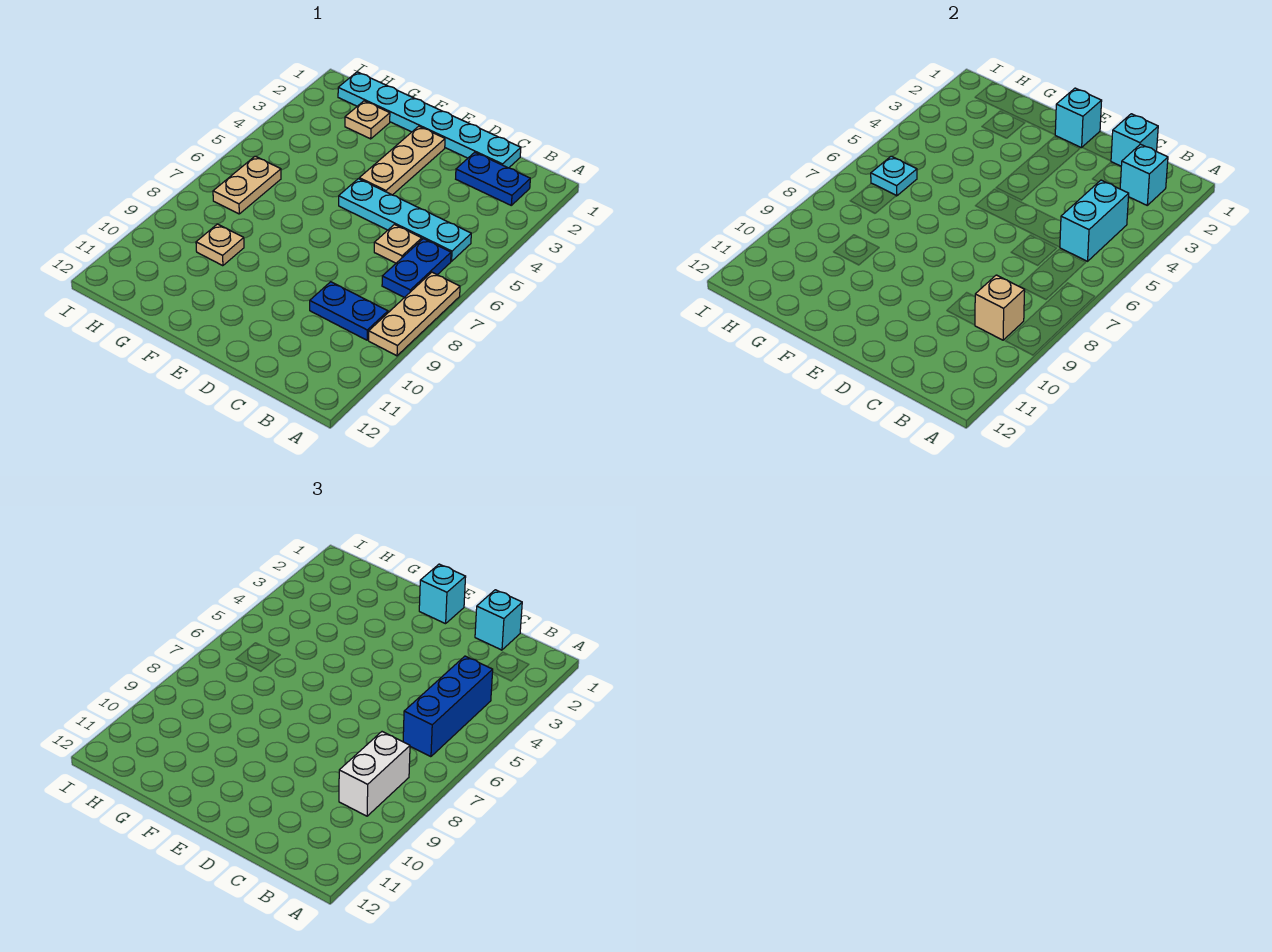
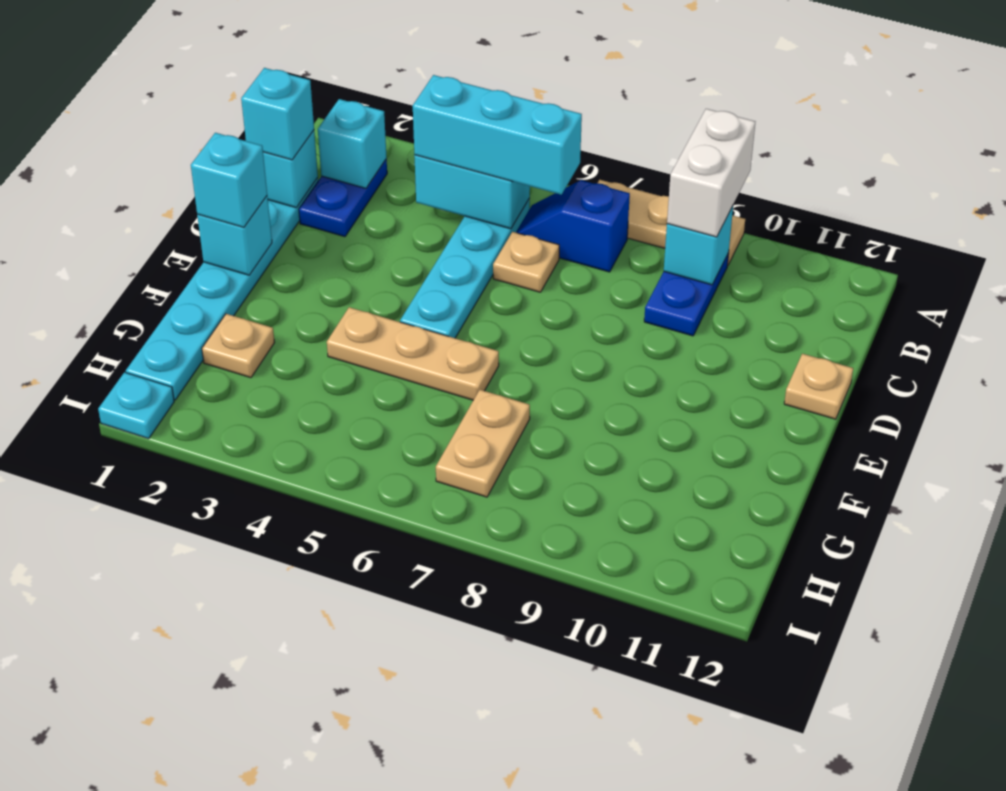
blue brick B4:B6 level 3 -> cyan brick B4:B6 level 3
blue plate B6:B7 level 1 -> blue slope B6:B7 level 1 top 7
white brick B8:B9 level 3 -> white brick A9:B9 level 3
tan brick B9 level 2 -> cyan brick B9 level 2
tan plate E2:E4 level 1 -> tan plate F4:F6 level 1
tan plate G9 level 1 -> tan plate D12 level 1
tan plate H6:H7 level 1 -> tan plate G7:H7 level 1
cyan plate H6 level 2 -> cyan plate I1 level 1

